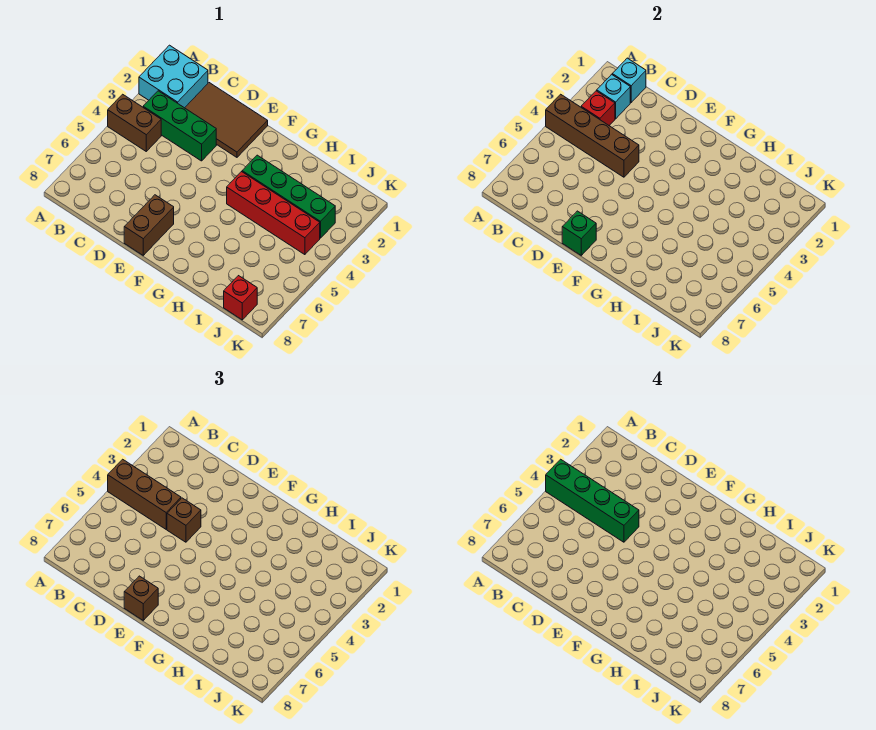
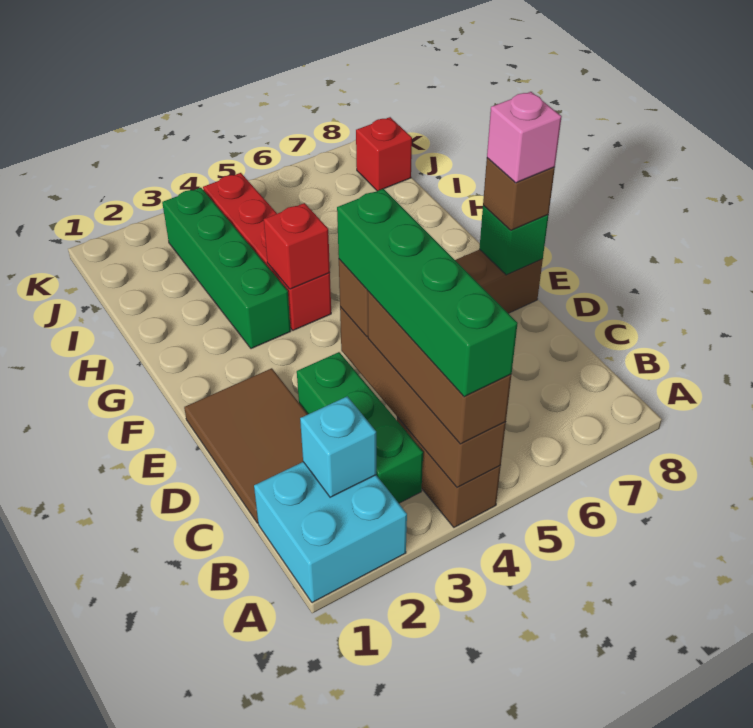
cyan brick B1 level 2 -> none
red brick B3 level 2 -> red brick G4 level 2
none -> pink brick E8 level 4

